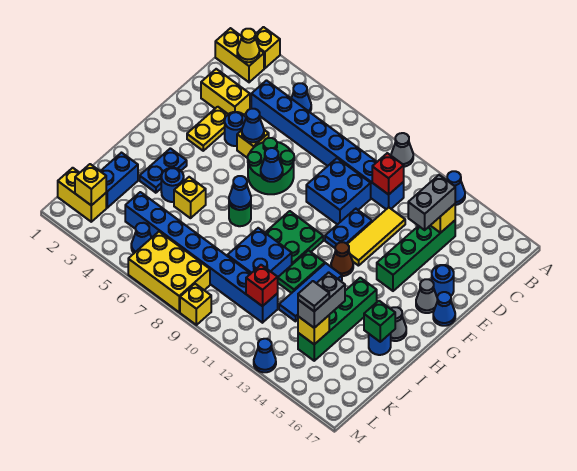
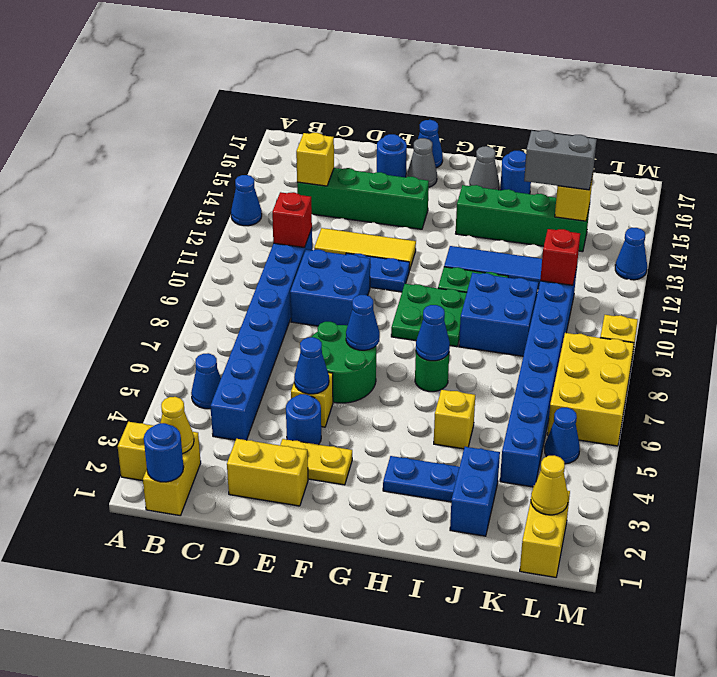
grey cone A10 level 1 -> none
grey brick C14:D14 level 3 -> none
yellow brick D2:D3 level 1 -> yellow brick D2:E2 level 1
brown cone G12 level 1 -> none
blue round brick I4 level 1 -> blue round brick B1 level 2
green brick I16 level 2 -> none
blue brick J2:K2 level 1 -> blue brick J2:J3 level 1
grey tile K14 level 4 -> none
yellow brick L2 level 2 -> yellow cone L2 level 2

